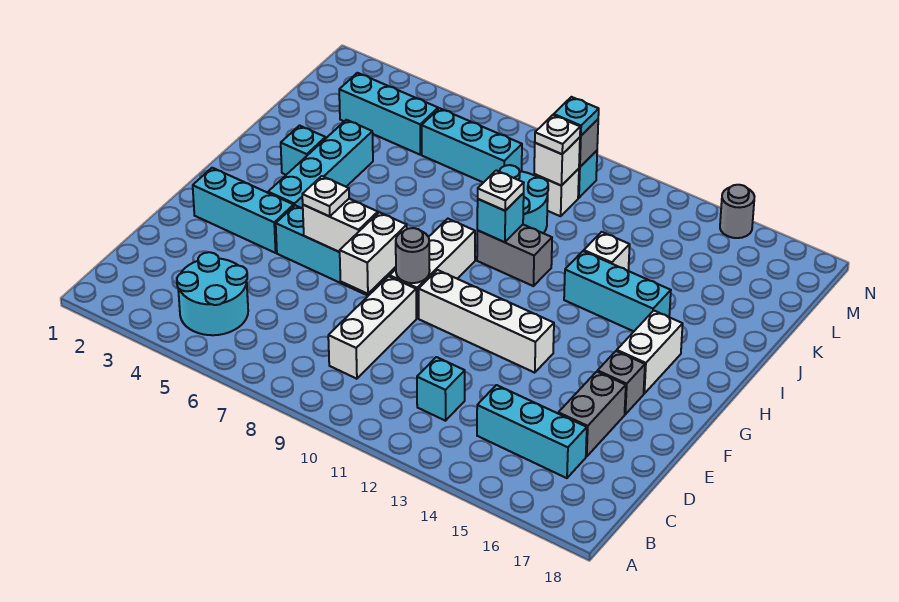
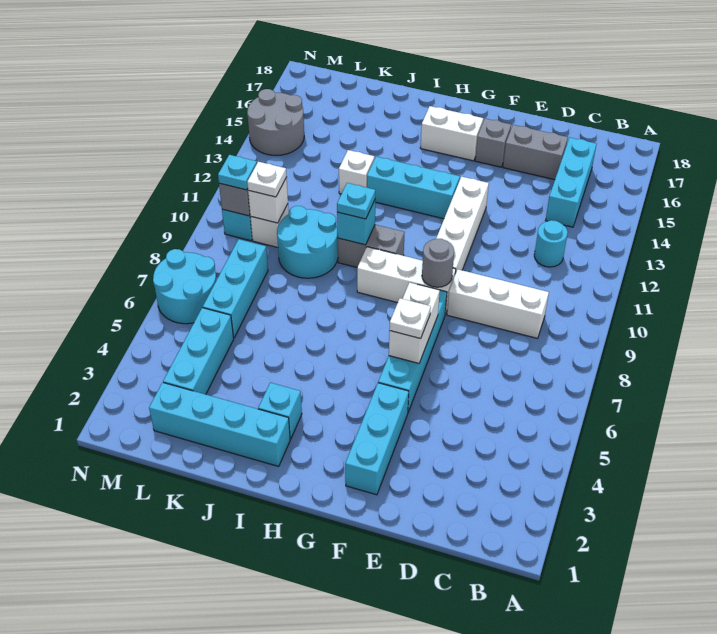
cyan round brick B4:C5 level 1 -> cyan round brick M6:N7 level 1
cyan brick C12 level 1 -> cyan round brick C12 level 1
white brick E8:F8 level 2 -> none
cyan brick G4:J4 level 1 -> cyan brick I2:L2 level 1
grey brick I10:I11 level 1 -> grey brick H10:I10 level 1
white plate I10 level 3 -> cyan plate I10 level 3
cyan brick I13:I15 level 1 -> cyan brick G13:I13 level 1
grey round brick N15 level 1 -> grey round brick M14:N15 level 1

